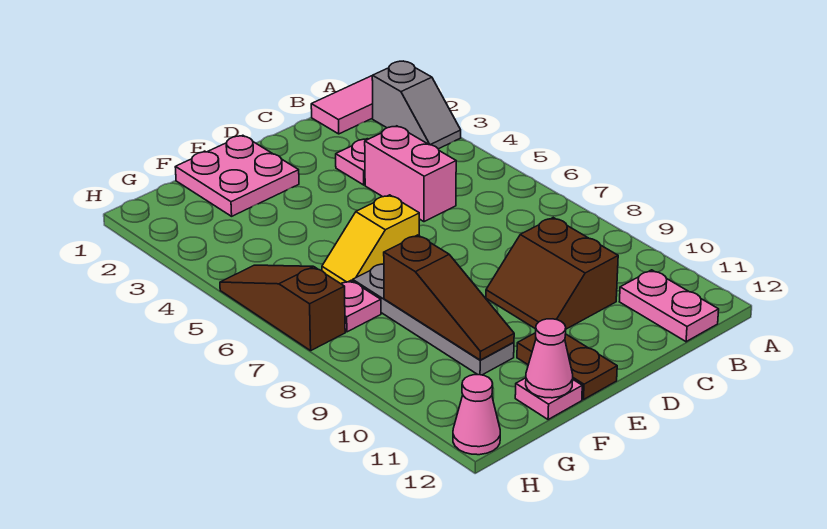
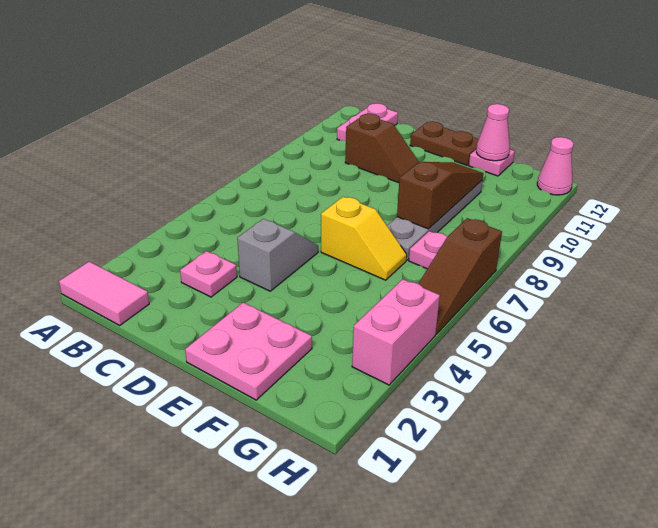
grey slope A2:A3 level 1 top 2 -> grey slope D4:D5 level 1 top 4
pink brick C4:C5 level 1 -> pink brick H3:H4 level 1
brown slope C9:D10 level 1 top C -> brown slope C10:D10 level 1 top C
brown plate E11:E12 level 1 -> brown plate D12:E12 level 1

